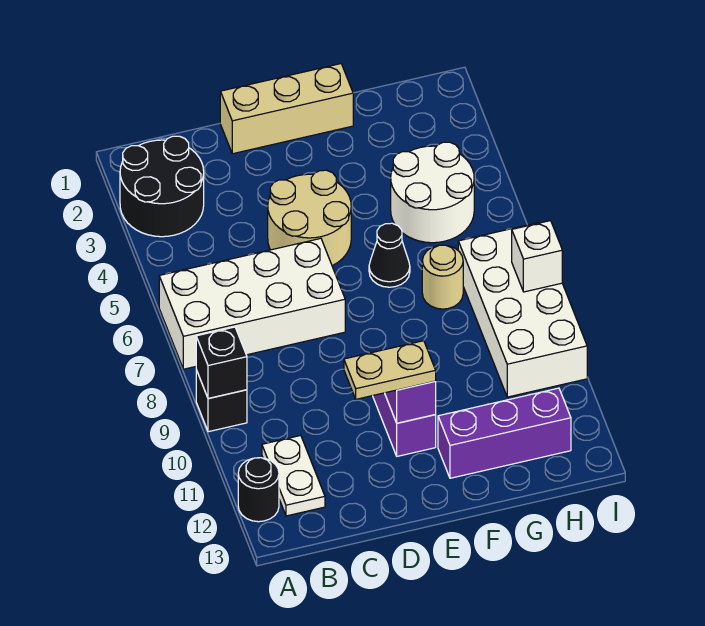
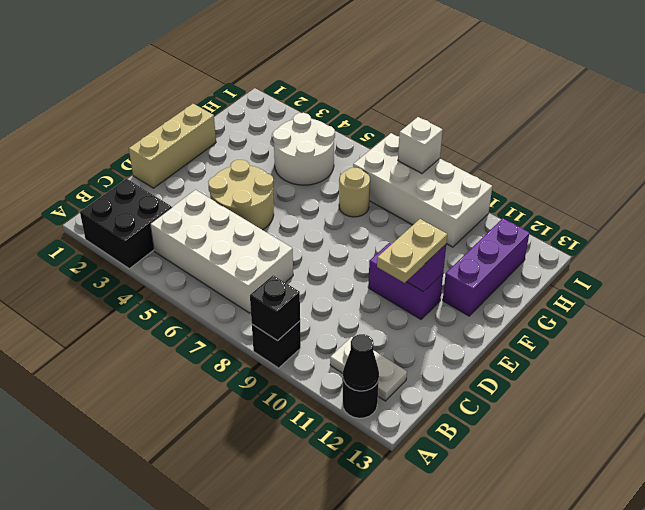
black round brick A2:B3 level 1 -> black brick A2:B3 level 1
white brick A6:D7 level 1 -> white brick B4:C7 level 1
black cone F6 level 1 -> black cone A12 level 2

